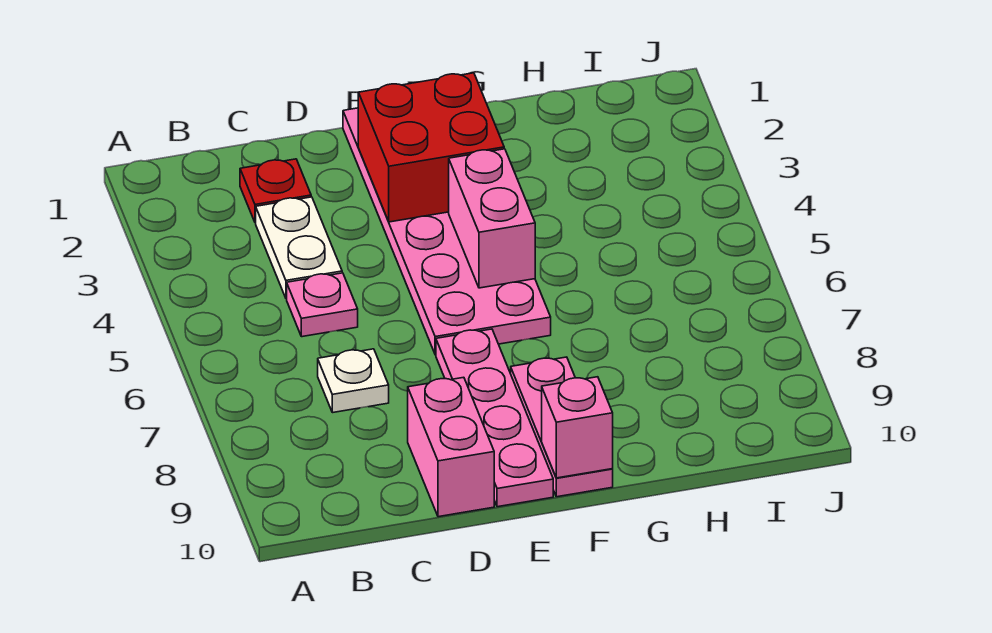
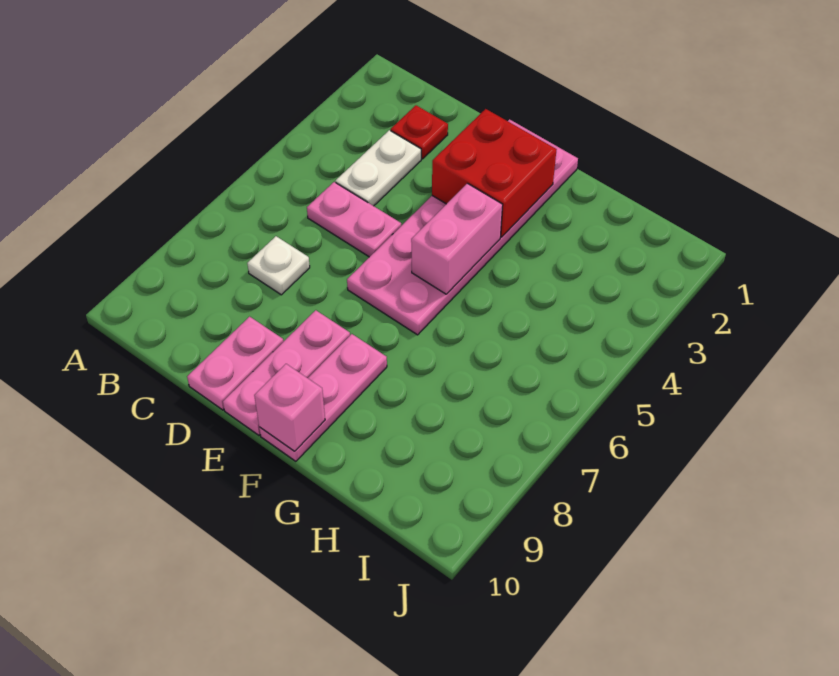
pink plate C5 level 1 -> pink plate C5:D5 level 1
pink brick D9:D10 level 1 -> pink plate D9:D10 level 1
pink plate E7:E10 level 1 -> pink plate E8:E10 level 1

